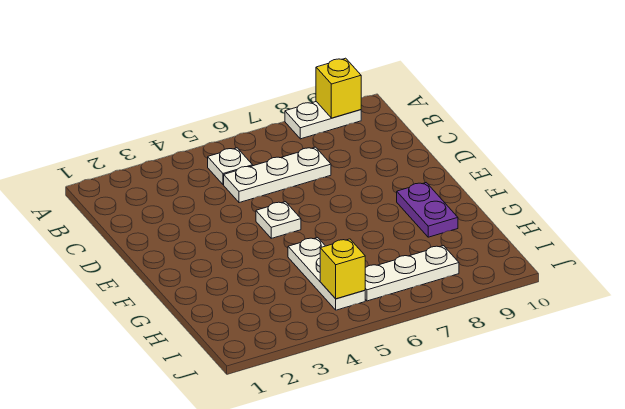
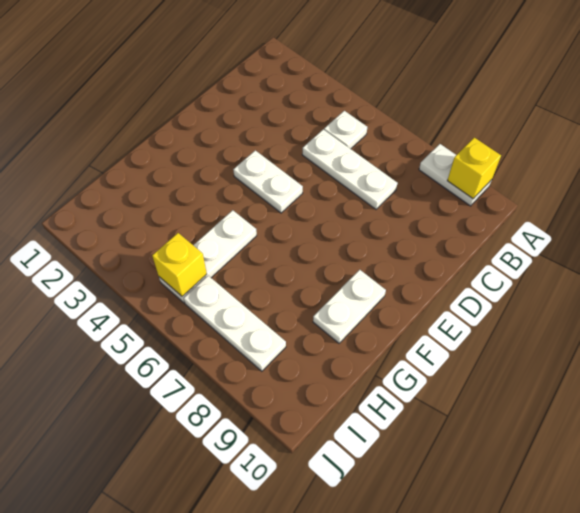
white plate E5 level 1 -> white plate E4:E5 level 1
purple plate F9:G9 level 1 -> white plate F9:G9 level 1

